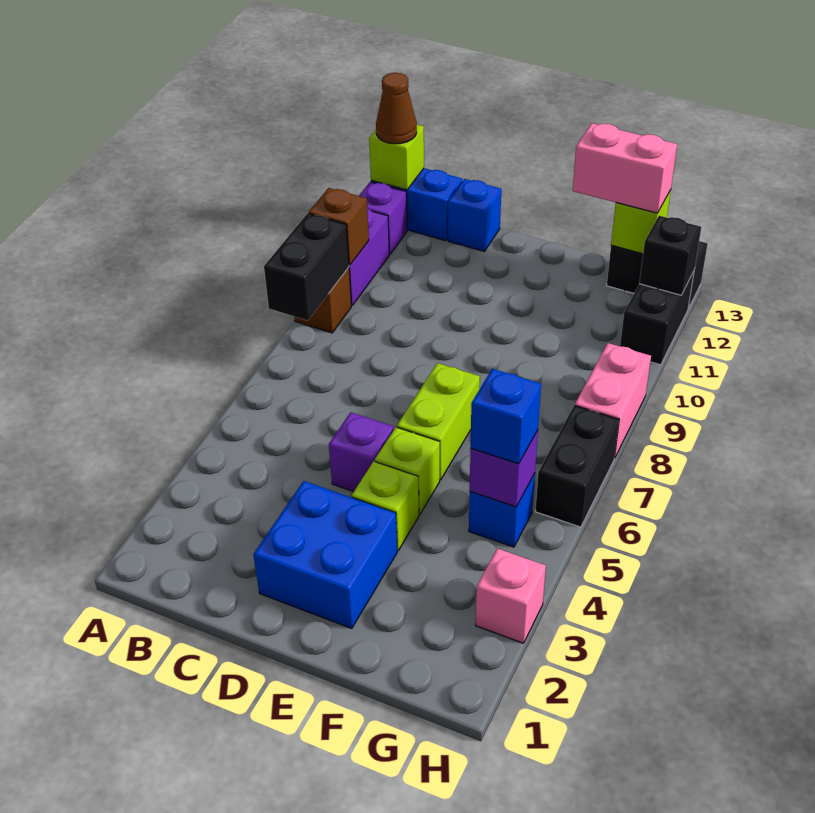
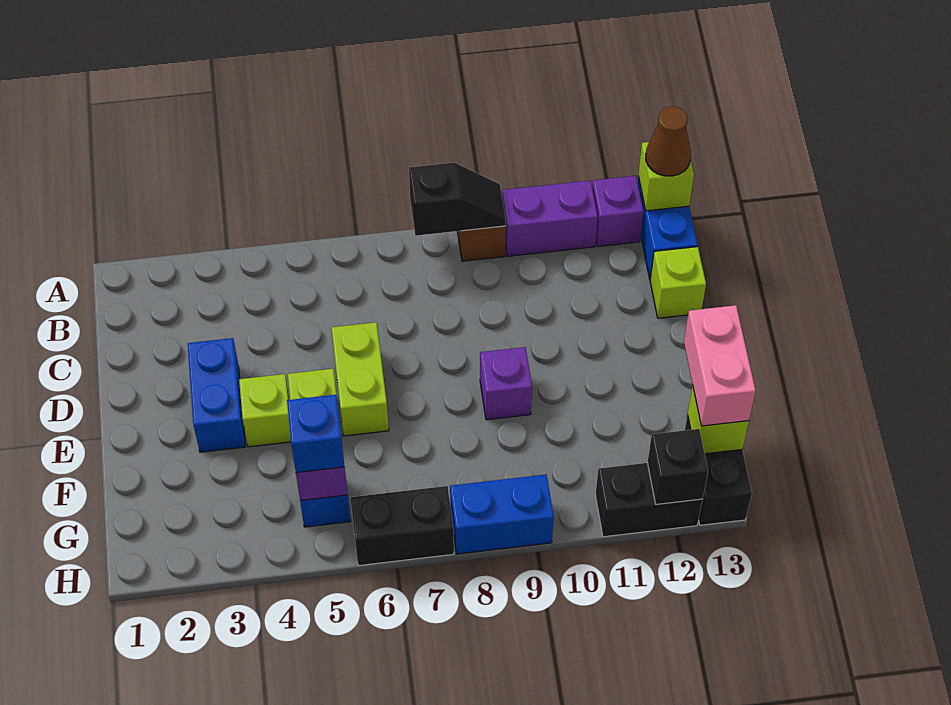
black brick A8:A9 level 2 -> black slope A8:A9 level 2 top 8
brown brick A10 level 2 -> none
blue brick C13 level 1 -> lime brick C13 level 1
blue brick D2:E3 level 1 -> blue brick D3:E3 level 1
purple brick D5 level 1 -> purple brick E9 level 1
lime brick E6:E7 level 1 -> lime brick D6:E6 level 1
pink brick H3 level 1 -> none
pink brick H8:H9 level 1 -> blue brick H8:H9 level 1

